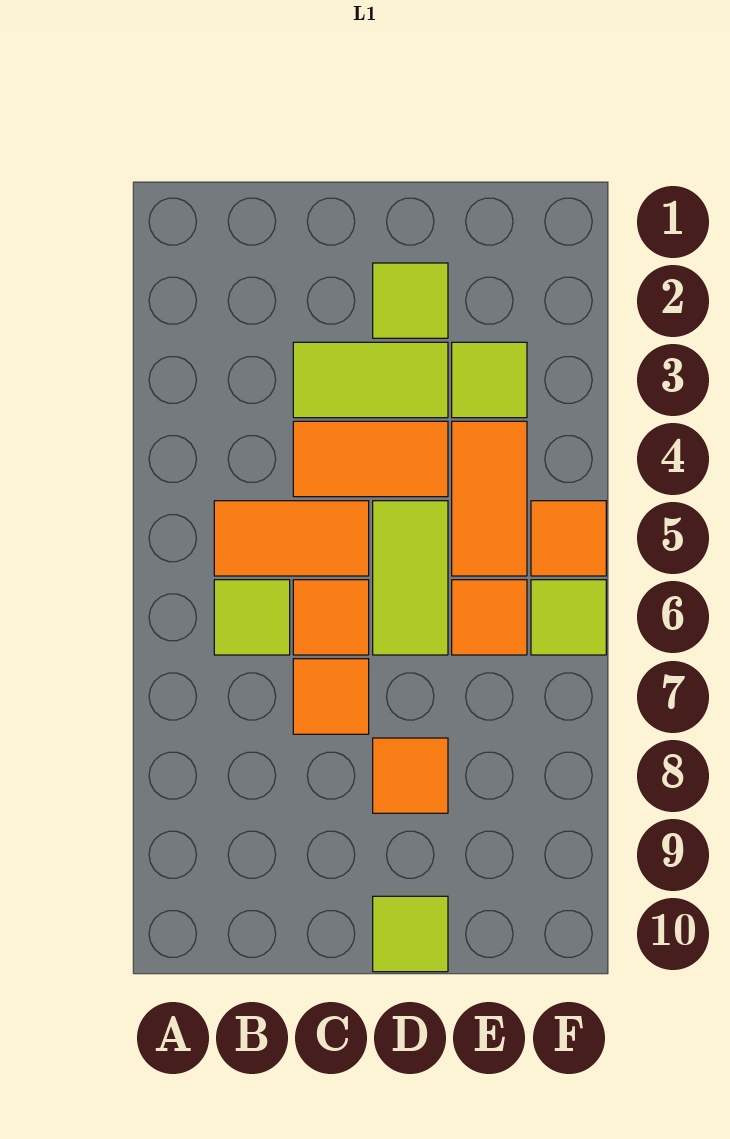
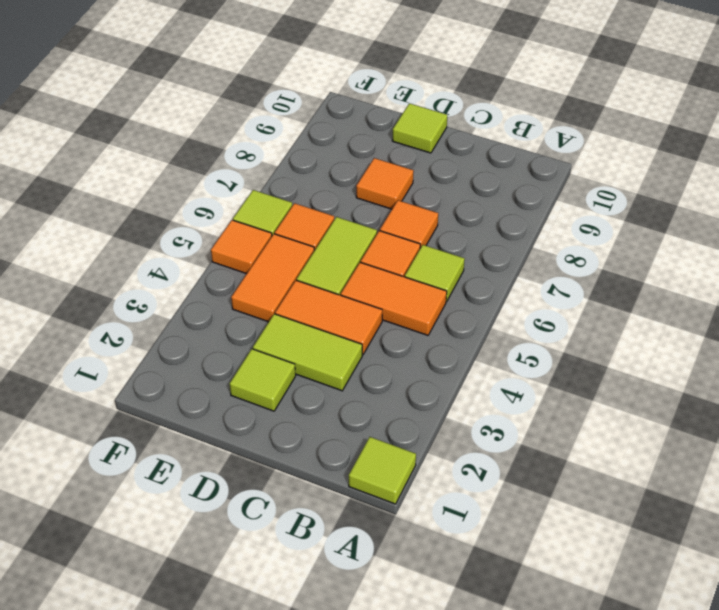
lime tile E3 level 1 -> lime tile A1 level 1

